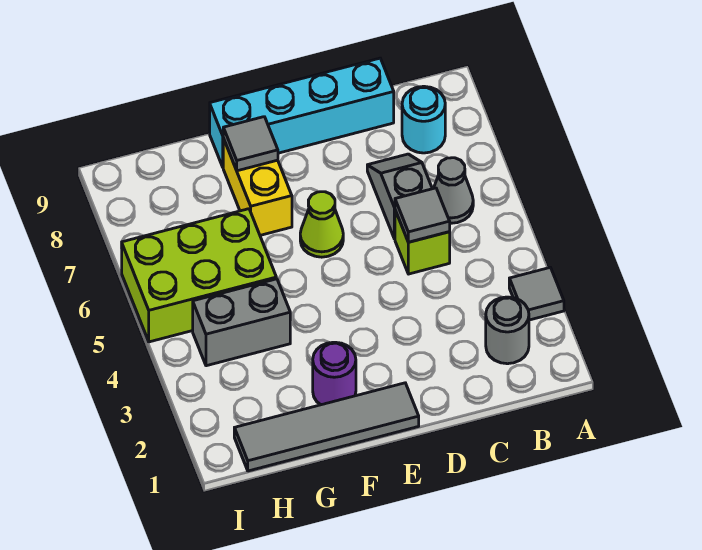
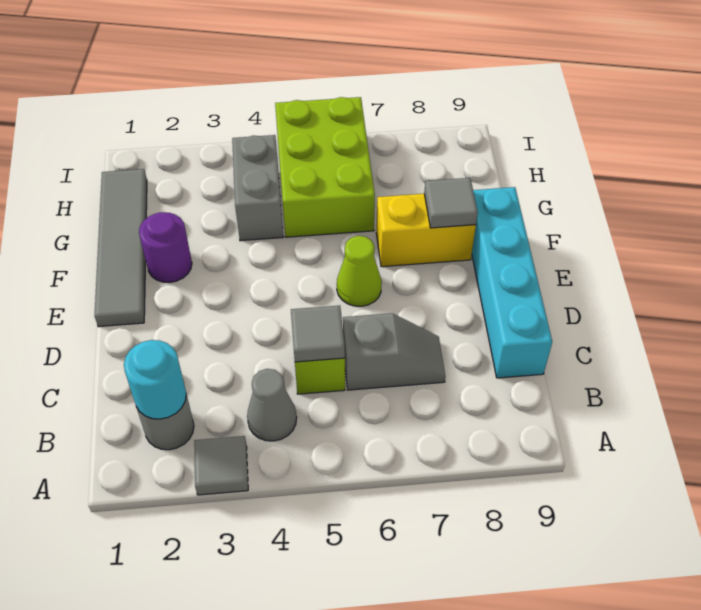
grey cone B6 level 1 -> grey cone B4 level 1
cyan round brick B8 level 1 -> cyan round brick B2 level 2

